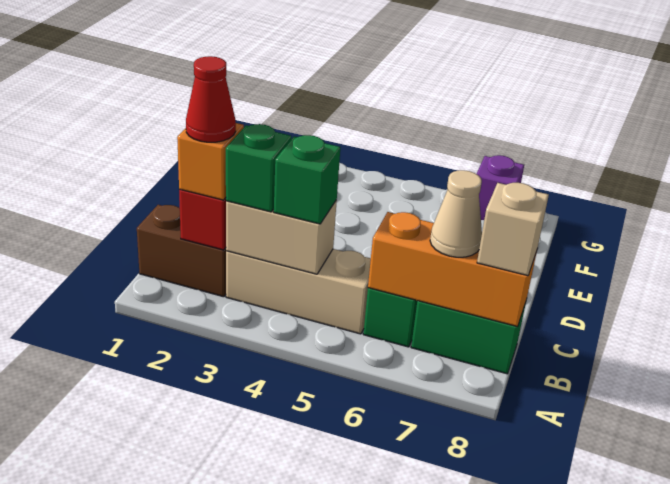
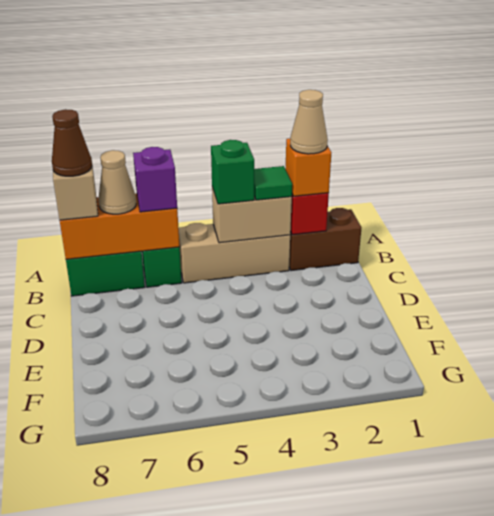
red cone B2 level 4 -> tan cone B2 level 4
green brick B3 level 3 -> green tile B3 level 3
none -> brown cone B8 level 4
purple brick G7 level 1 -> purple brick B6 level 3

